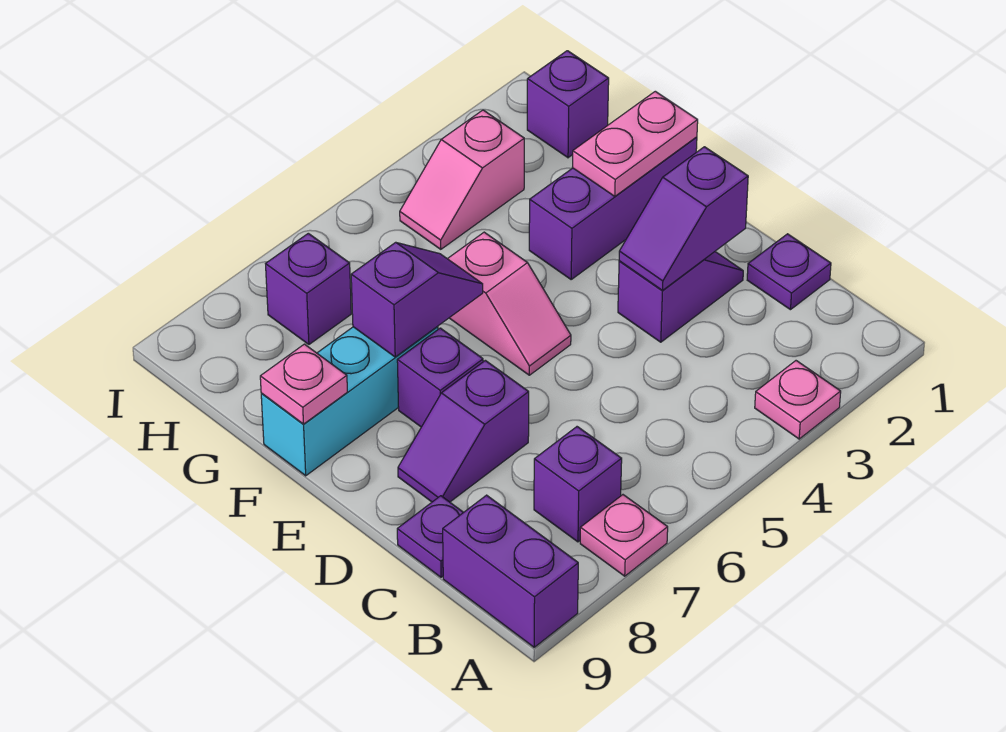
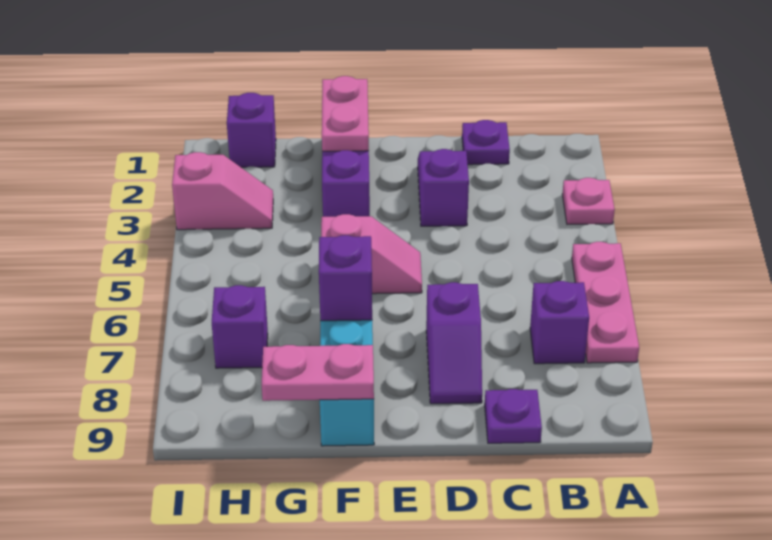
pink plate A7 level 1 -> pink plate A5:A7 level 1
purple brick A9:B9 level 1 -> none
purple slope D2:D3 level 2 top 2 -> none
purple brick E7 level 1 -> none
pink plate F9 level 2 -> pink plate F9:G9 level 2
pink slope H3:H4 level 1 top 3 -> pink slope H3:I3 level 1 top I

